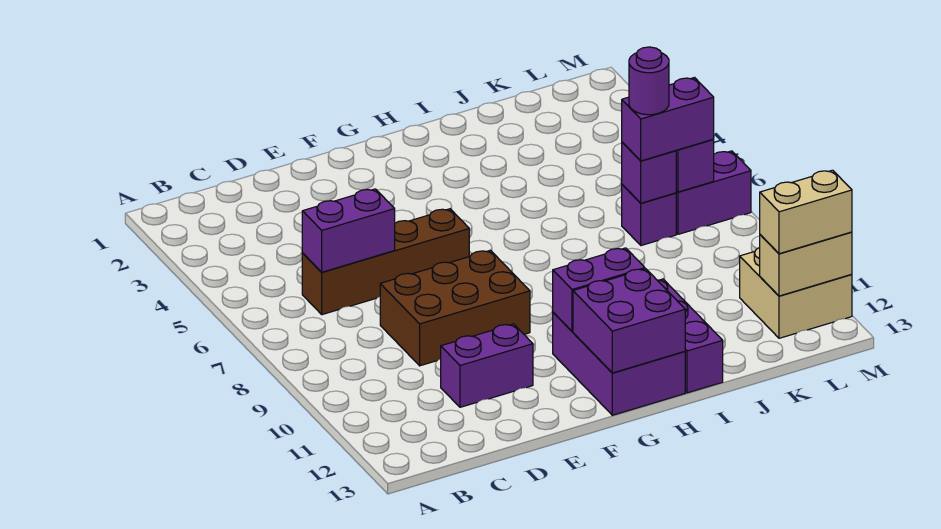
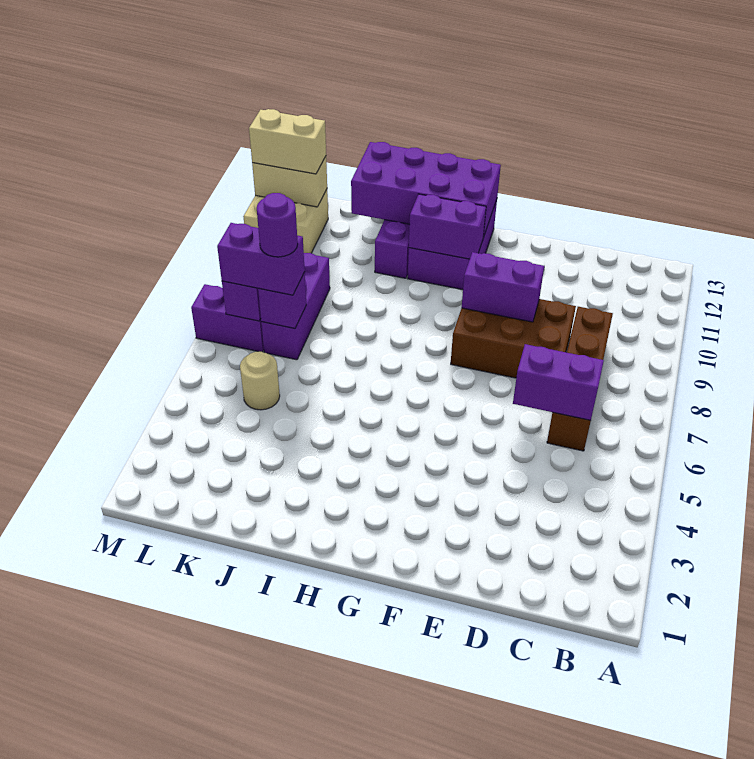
brown brick C6:F6 level 1 -> brown brick C6:C9 level 1
purple brick D11:E11 level 1 -> purple brick E9:F9 level 2
purple brick G12:H13 level 2 -> purple brick G12:J13 level 2
none -> tan round brick K5 level 1
purple brick K7 level 1 -> purple brick K7:K9 level 1

